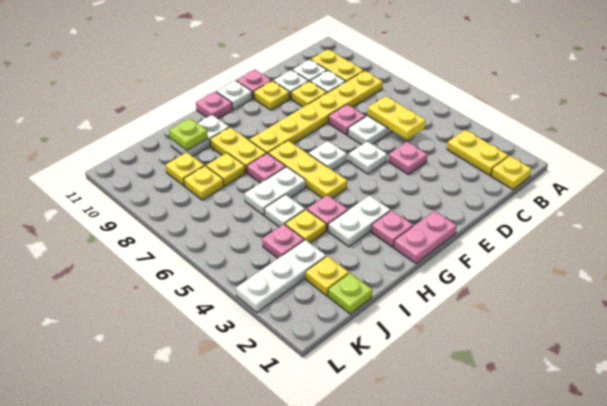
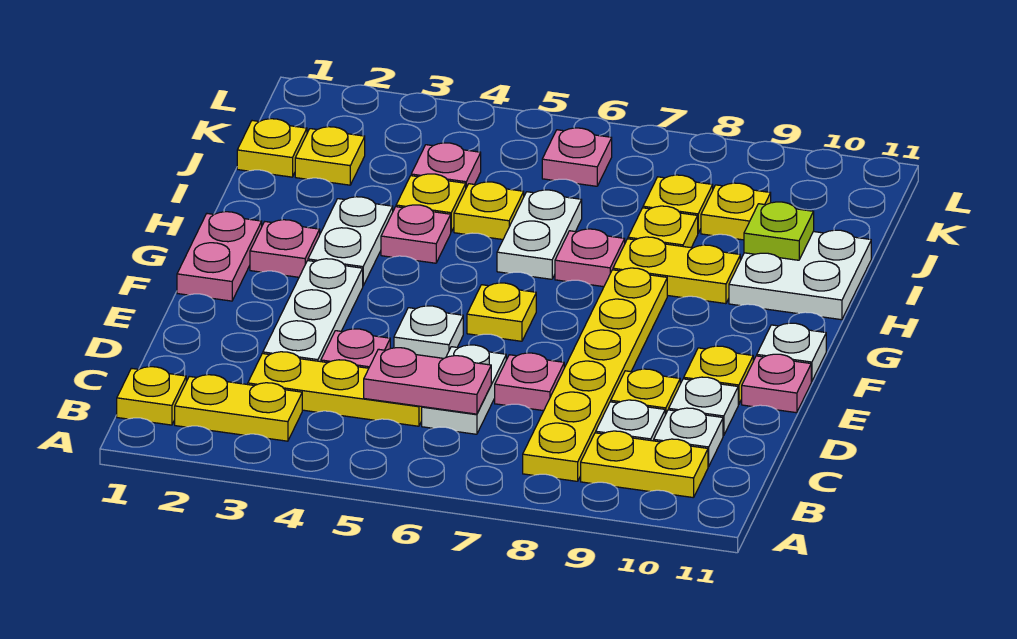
yellow plate C5:C6 level 2 -> pink plate C5:C6 level 2
white plate F6 level 1 -> yellow plate F6 level 1
yellow plate G5:G7 level 1 -> yellow plate C3:C5 level 1
pink plate G11 level 1 -> pink plate K6 level 1
white plate H10:I10 level 1 -> white plate H10:I11 level 1
white plate I5 level 1 -> yellow plate I5 level 1
lime plate J1 level 1 -> yellow plate J1 level 1
white plate J3:L3 level 1 -> white plate D3:F3 level 1

